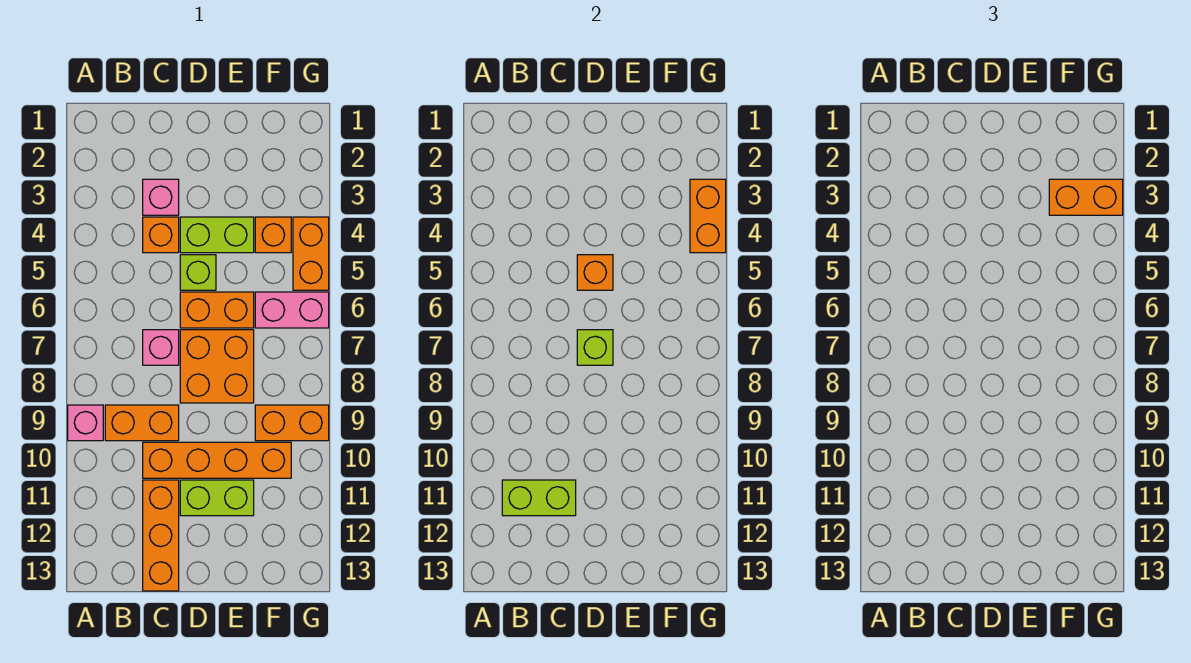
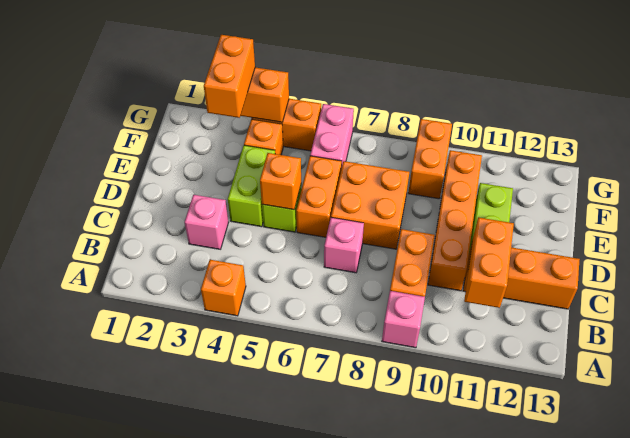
lime brick B11:C11 level 2 -> orange brick B11:C11 level 2
orange brick C4 level 1 -> orange brick A4 level 1
lime brick D7 level 2 -> none

